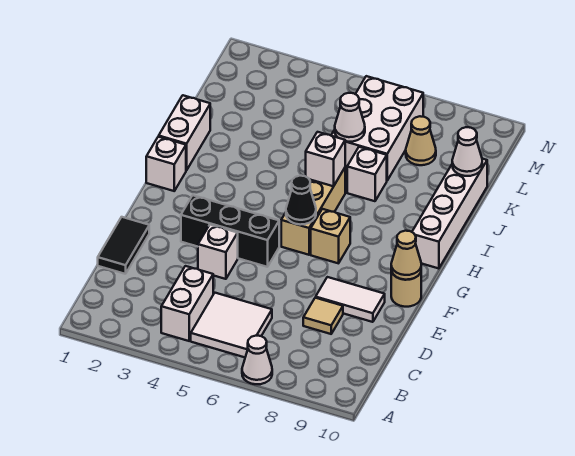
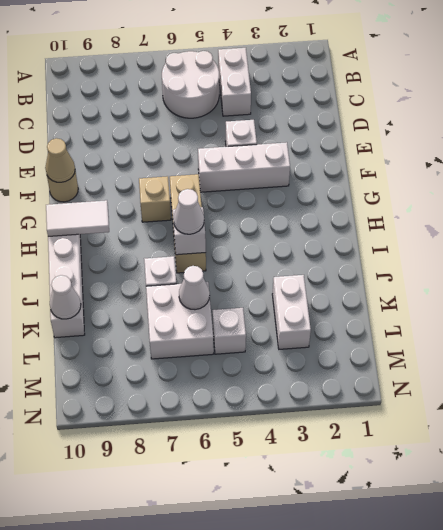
white cone A7 level 1 -> white cone I6 level 3
white tile B5:C6 level 1 -> white round brick B5:C6 level 1
black tile D1:E1 level 1 -> none
tan tile D8 level 1 -> none
white tile E8:E9 level 1 -> white tile H9:H10 level 2
black brick F3:F5 level 1 -> white brick F3:F5 level 1
black cone G6 level 2 -> none
white brick H1 level 1 -> white brick L5 level 1
white brick I1:J1 level 1 -> white brick K3:L3 level 1
white brick K6:M7 level 1 -> white brick K6:L7 level 1
tan cone L8 level 1 -> none

